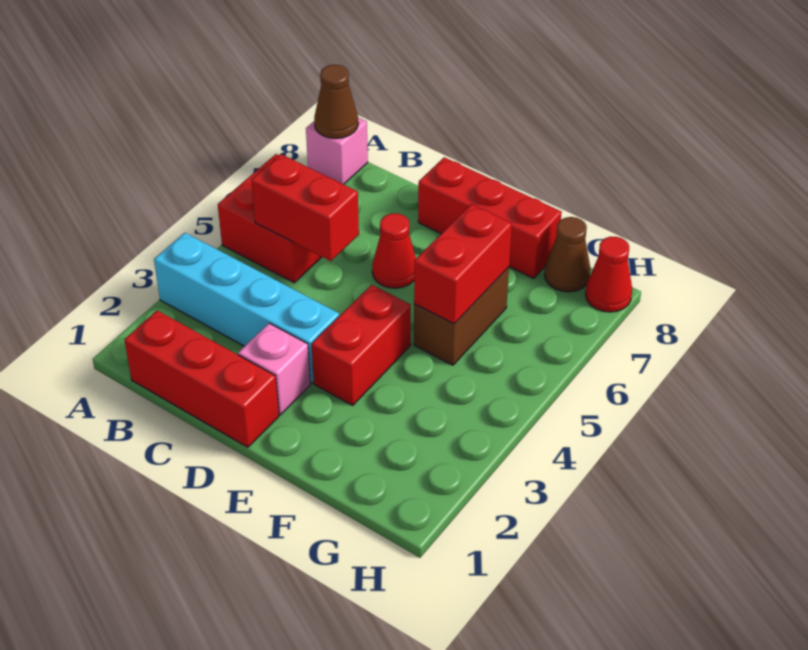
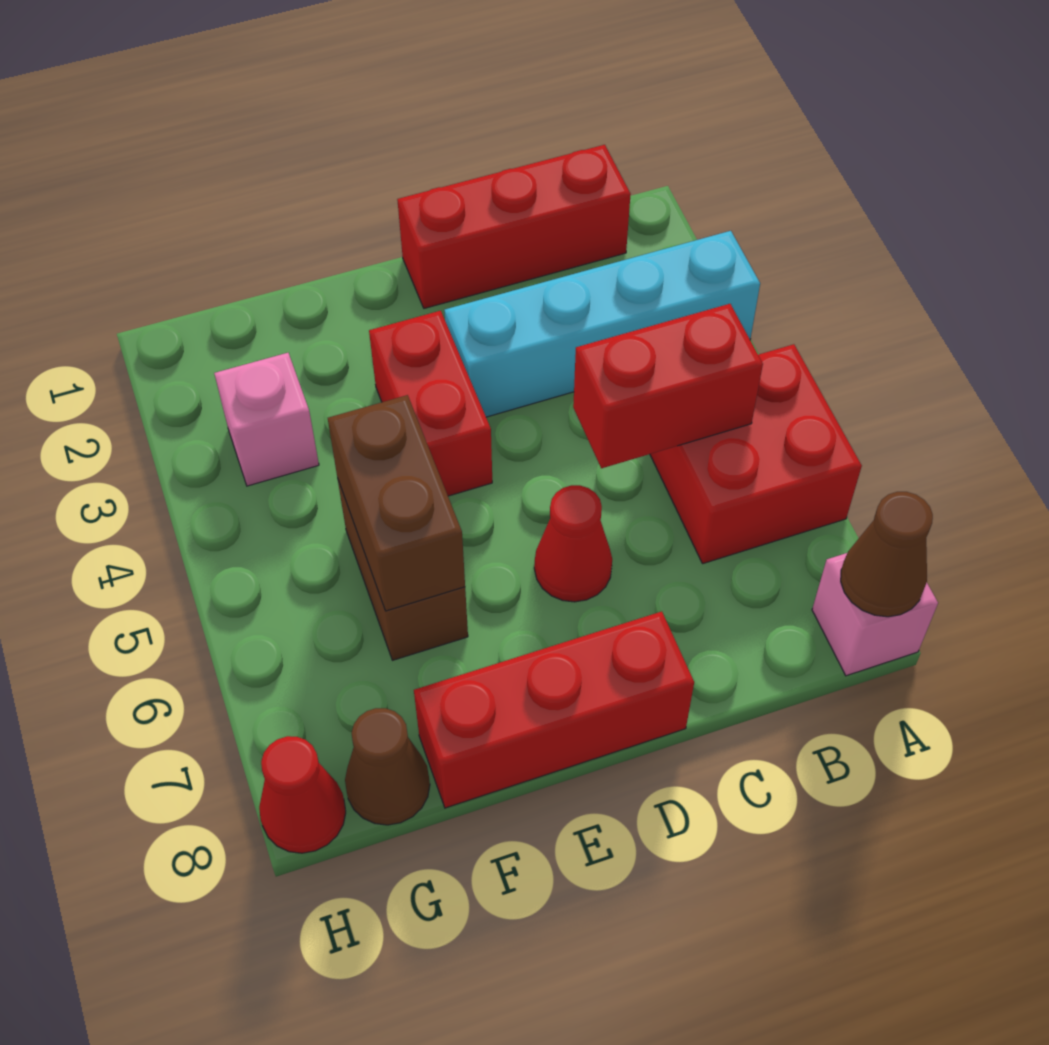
pink brick D2 level 1 -> pink brick G3 level 1
red brick F5:F6 level 2 -> brown brick F5:F6 level 2

